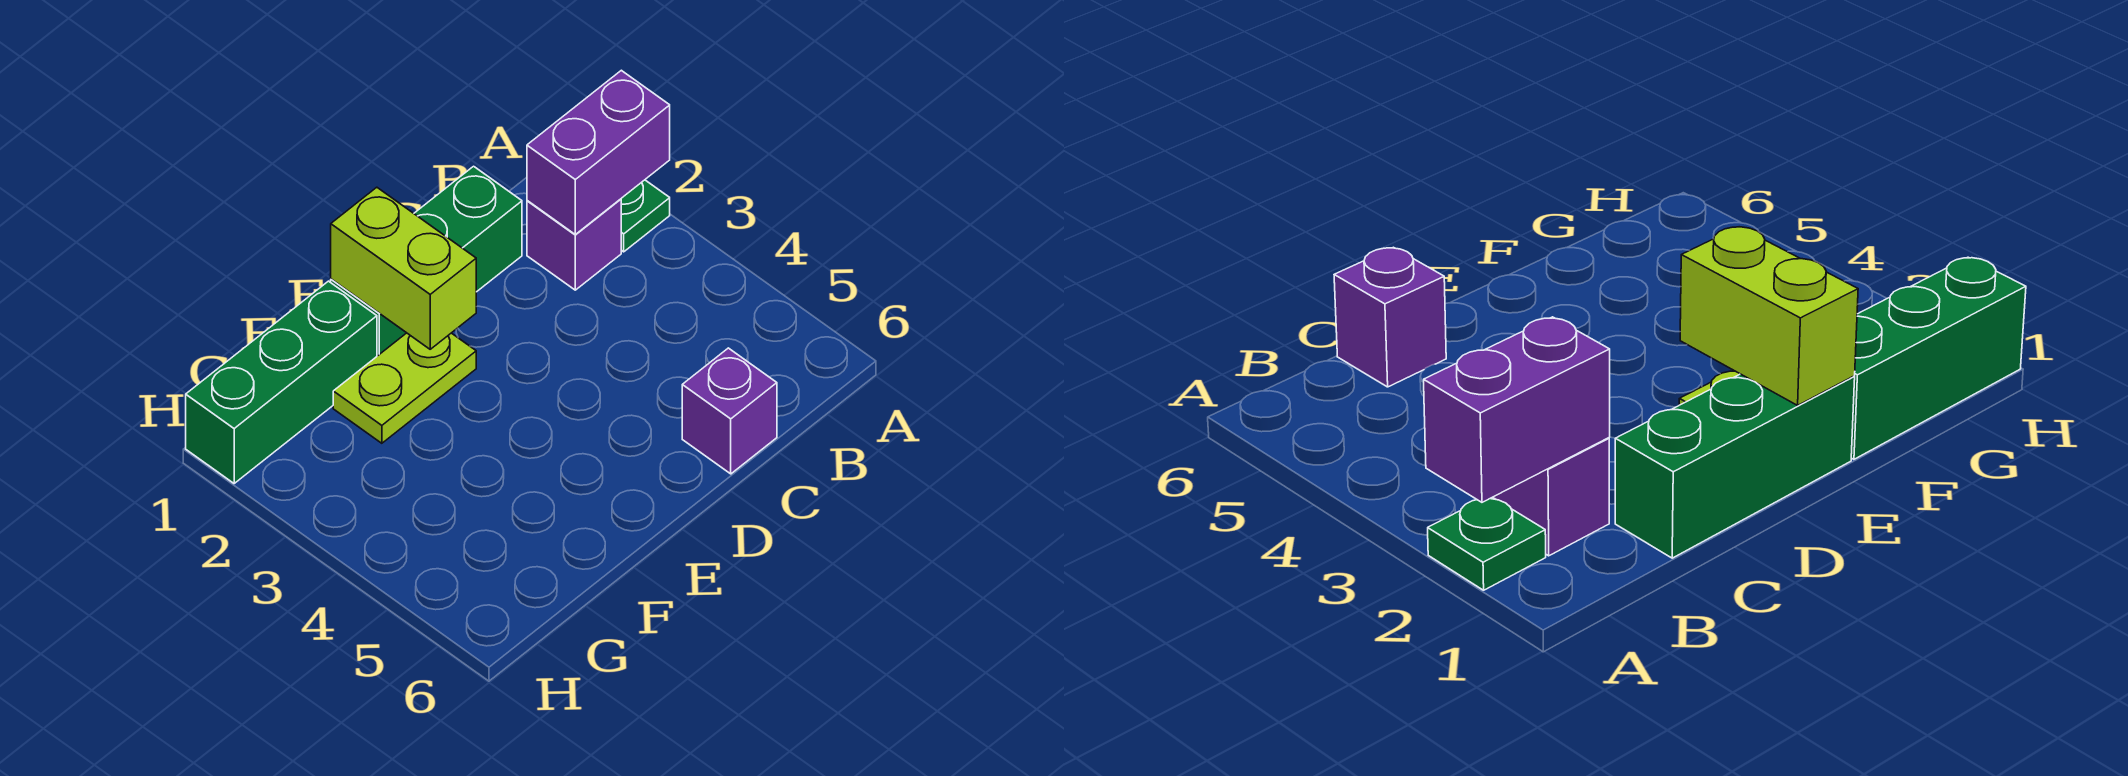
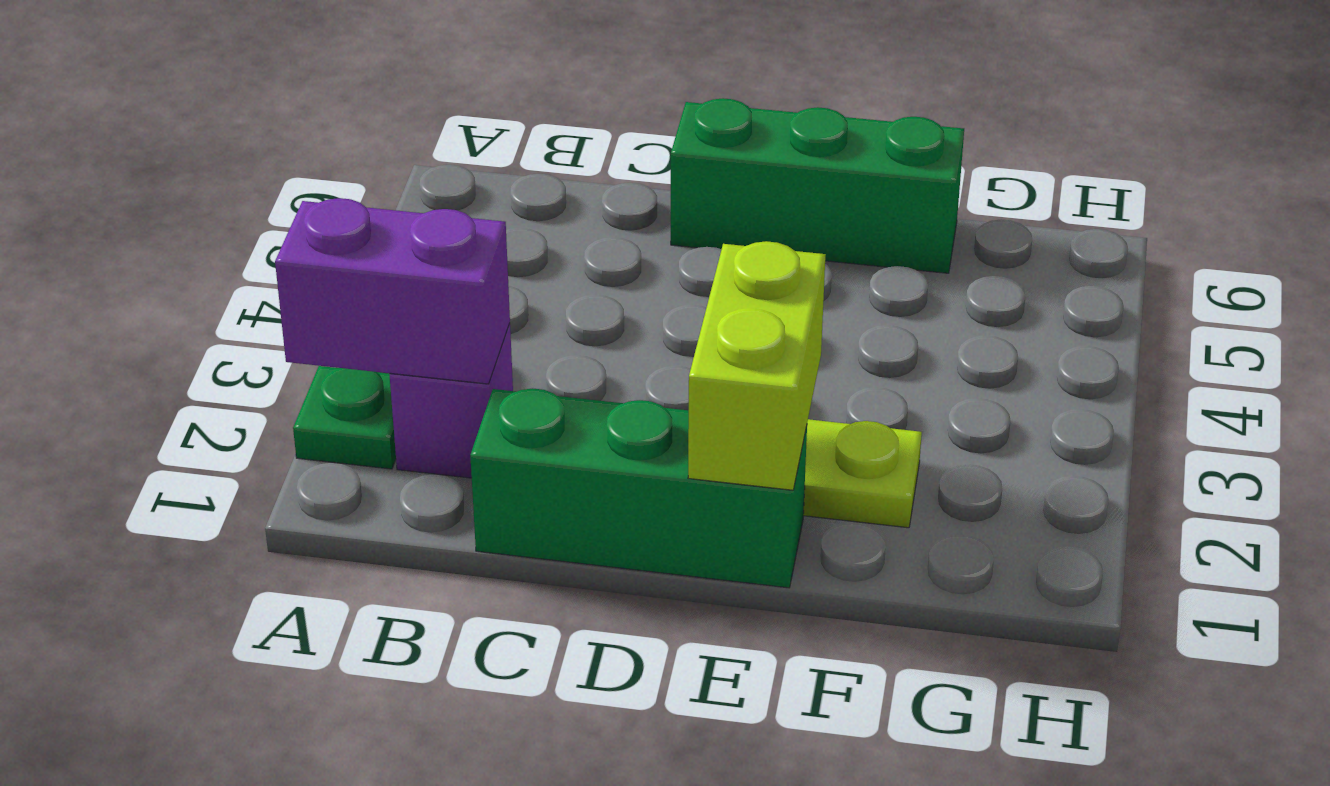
purple brick C6 level 1 -> none
green brick F1:H1 level 1 -> green brick D6:F6 level 1

